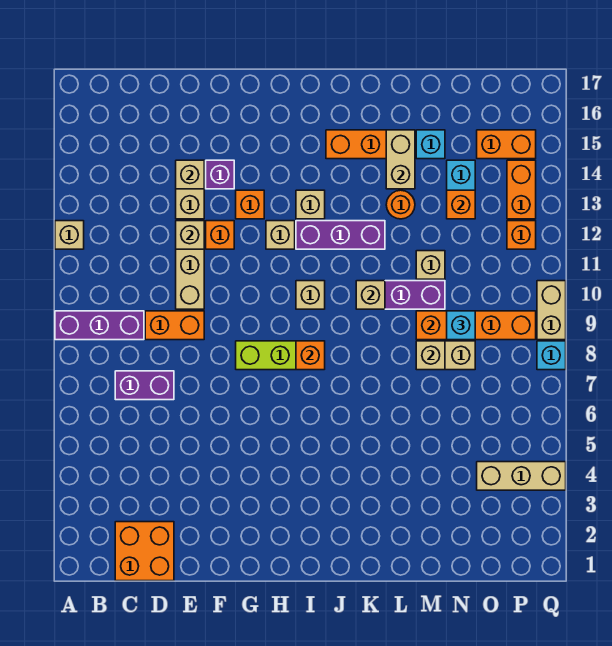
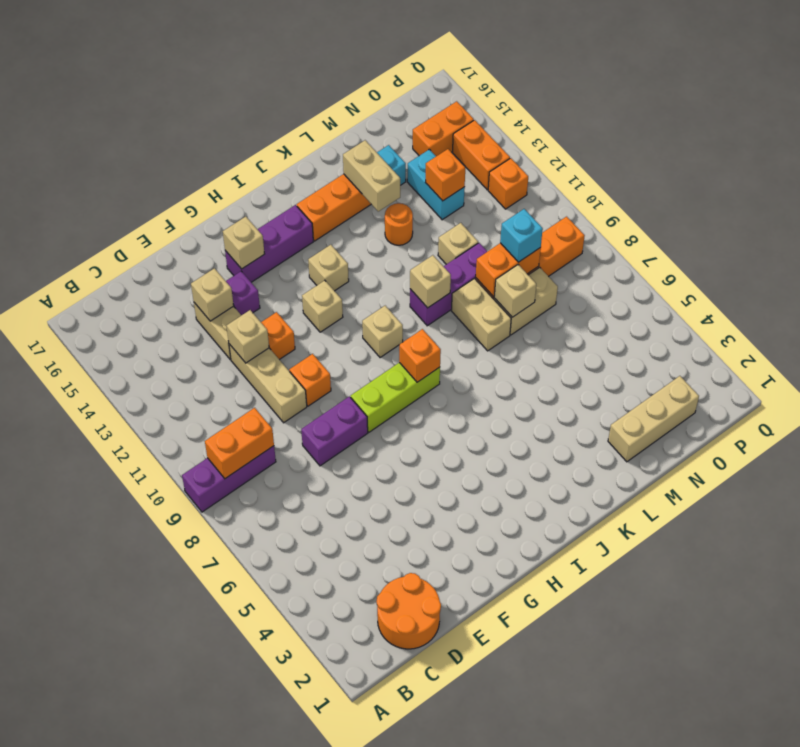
tan brick A12 level 1 -> tan brick G15 level 2
orange brick C1:D2 level 1 -> orange round brick C1:D2 level 1
purple brick C7:D7 level 1 -> purple brick E8:F8 level 1
orange brick D9:E9 level 1 -> orange brick B9:C9 level 2
orange brick G13 level 1 -> orange brick F10 level 1
purple brick I12:K12 level 1 -> purple brick G15:I15 level 1
tan brick O4:Q4 level 1 -> tan brick M2:O2 level 1
cyan brick Q8 level 1 -> none
tan brick Q9:Q10 level 1 -> tan brick L8:L9 level 1

